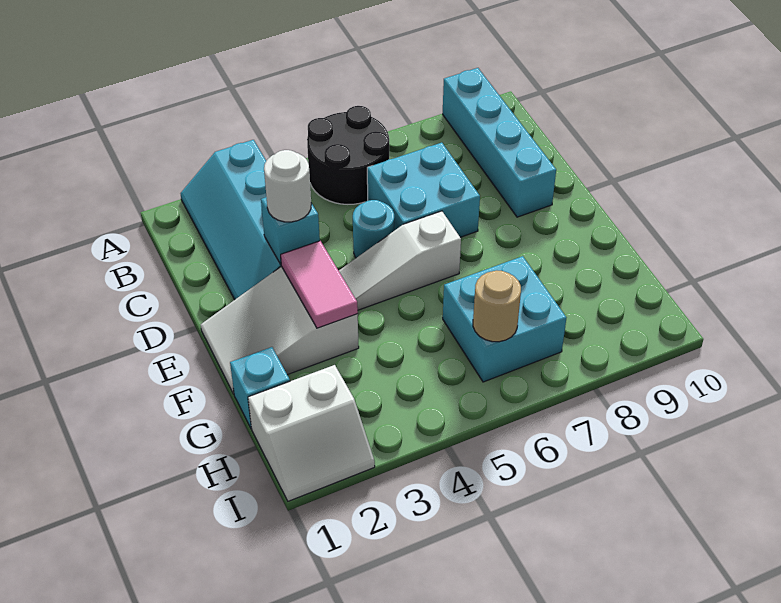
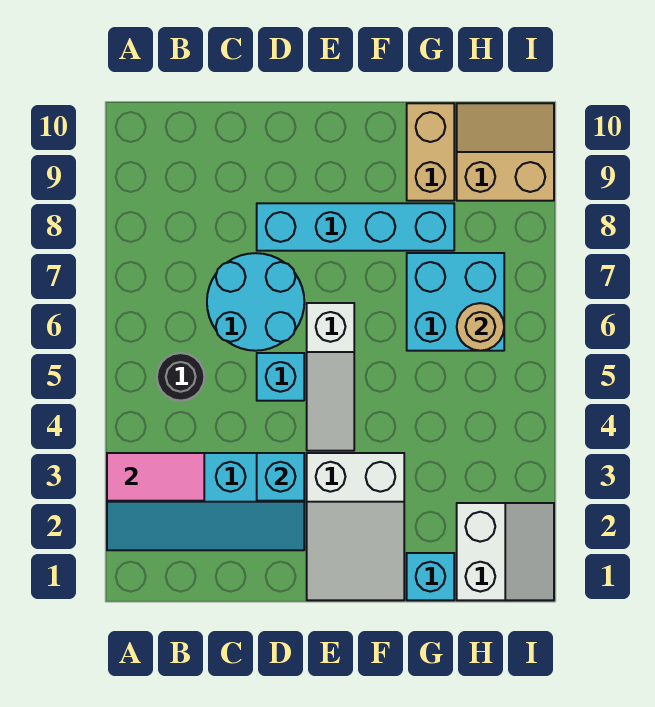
black round brick A5:B6 level 1 -> black round brick B5 level 1
cyan brick A9:D9 level 1 -> cyan brick D8:G8 level 1
cyan brick C6:D7 level 1 -> cyan round brick C6:D7 level 1
white round brick D3 level 3 -> none
cyan round brick D5 level 1 -> cyan brick D5 level 1
pink tile E3:F3 level 2 -> pink tile A3:B3 level 2
none -> tan brick G9:G10 level 1
none -> tan slope H9:I10 level 1 top 9

